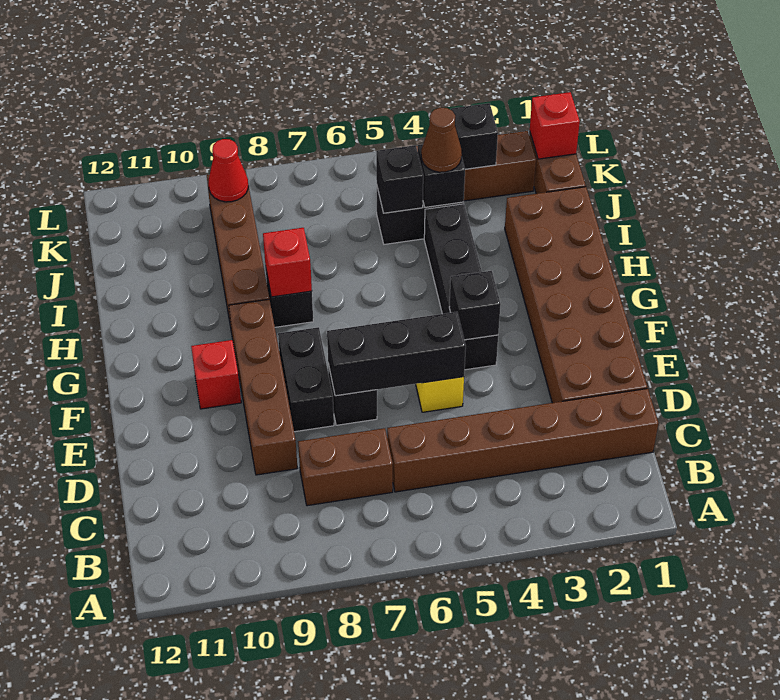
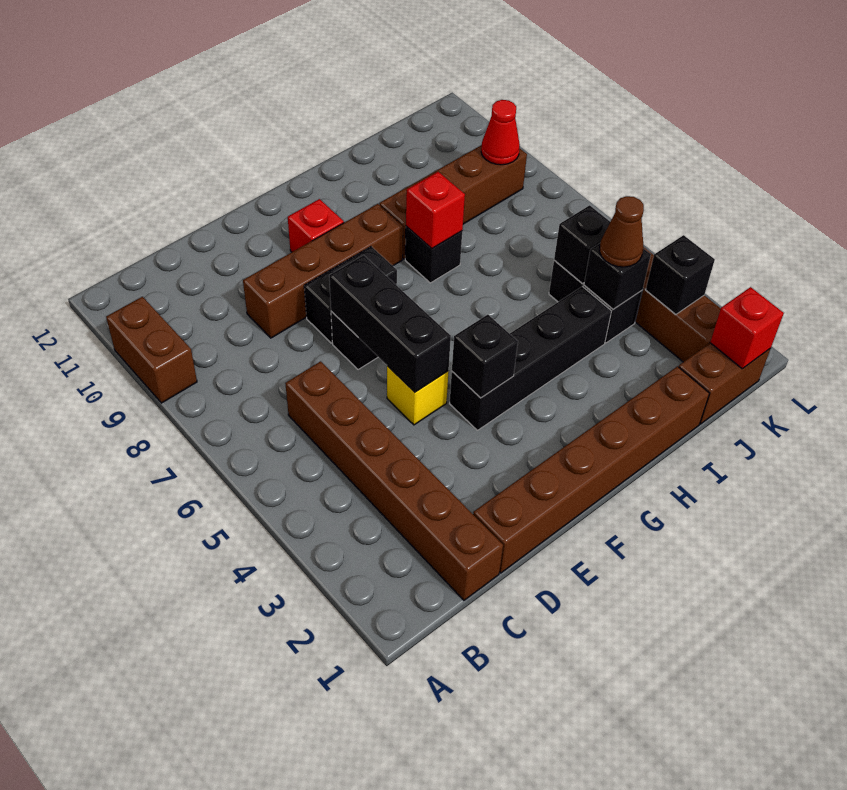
brown brick C7:C8 level 1 -> brown brick A9:A10 level 1
brown brick D1:I2 level 1 -> brown brick D1:I1 level 1

